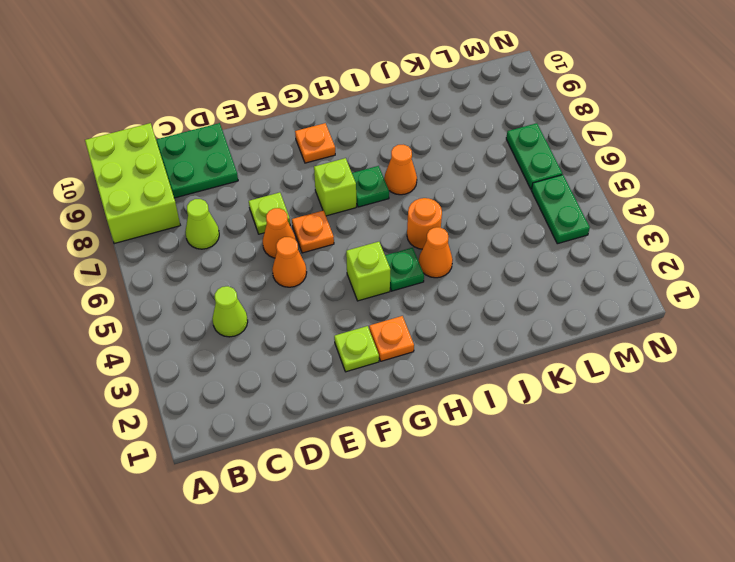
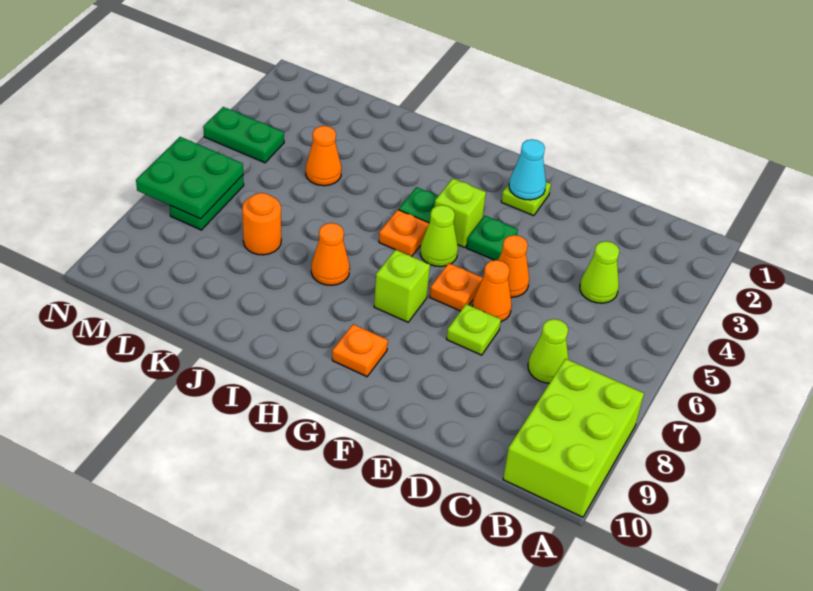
green plate C9:D10 level 1 -> green plate M6:N7 level 2
none -> cyan cone F2 level 2
orange plate G2 level 1 -> orange plate H5 level 1
none -> lime cone G5 level 1
green plate H7 level 1 -> green plate F4 level 1
orange cone I4 level 1 -> orange cone K4 level 1
orange round brick I5 level 1 -> orange round brick K7 level 1
green plate M4:M5 level 1 -> green plate M4:N4 level 1

